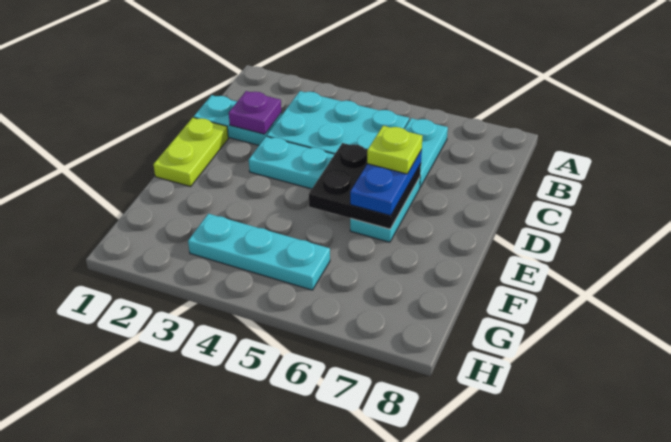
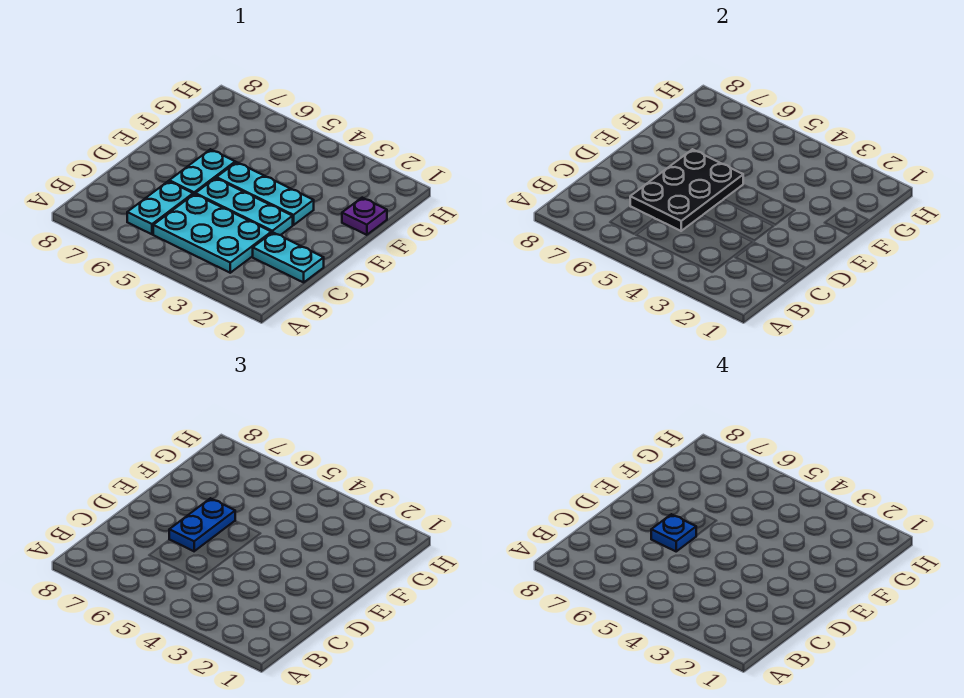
purple plate C2 level 2 -> purple plate F1 level 1
lime plate D1:E1 level 1 -> none
black plate D5:E6 level 2 -> black plate C5:E6 level 2
lime plate D6 level 4 -> blue plate D6 level 4
cyan plate G3:G5 level 1 -> cyan plate E3:E5 level 1

